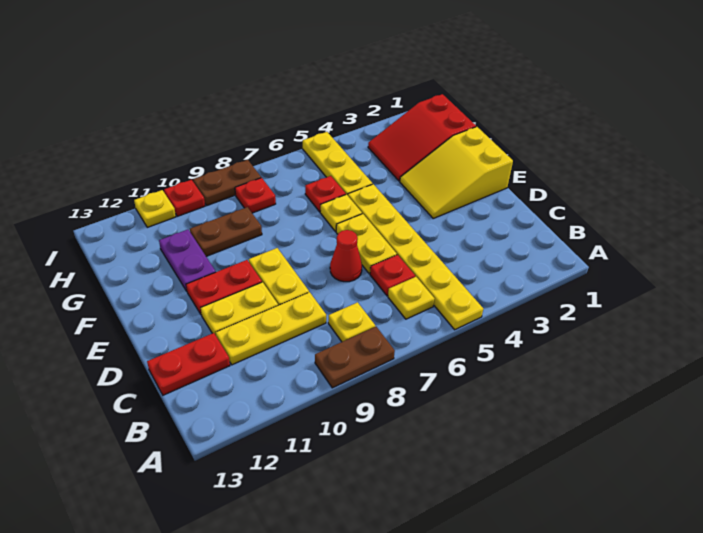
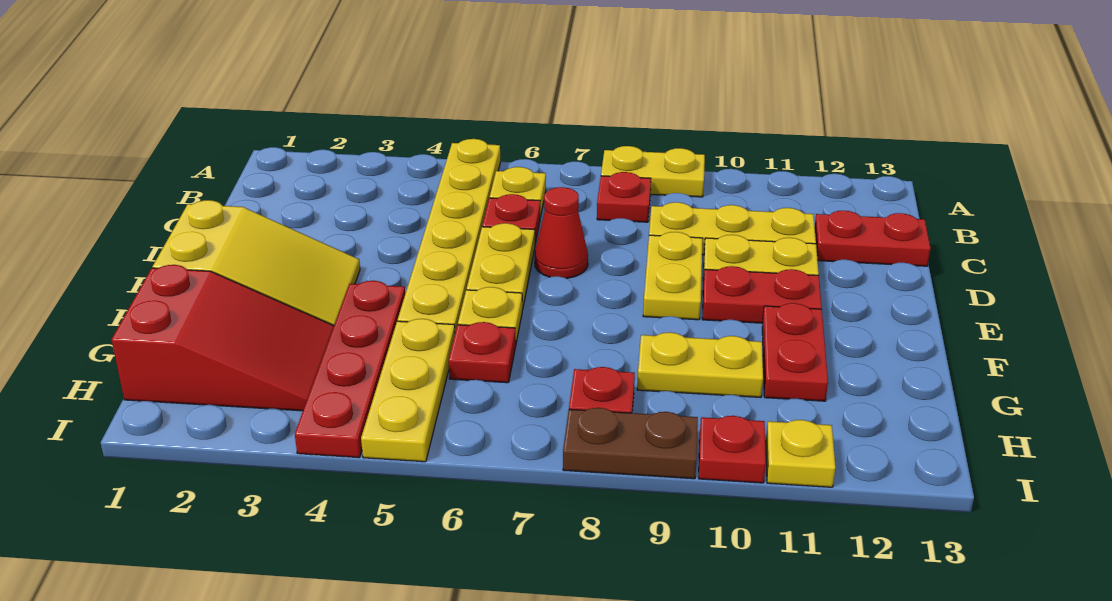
brown plate A8:A9 level 1 -> yellow plate A8:A9 level 1
yellow plate B8 level 1 -> red plate B8 level 1
none -> red plate F4:I4 level 1
purple plate F11:G11 level 1 -> red plate F11:G11 level 1
brown plate G9:G10 level 1 -> yellow plate G9:G10 level 1

